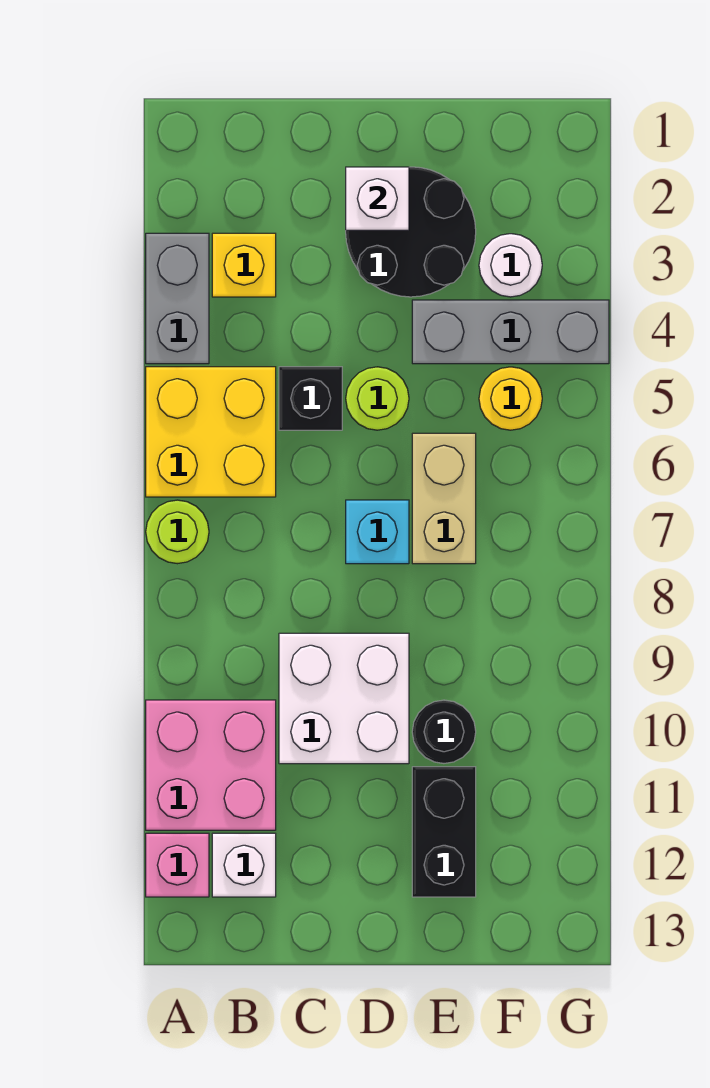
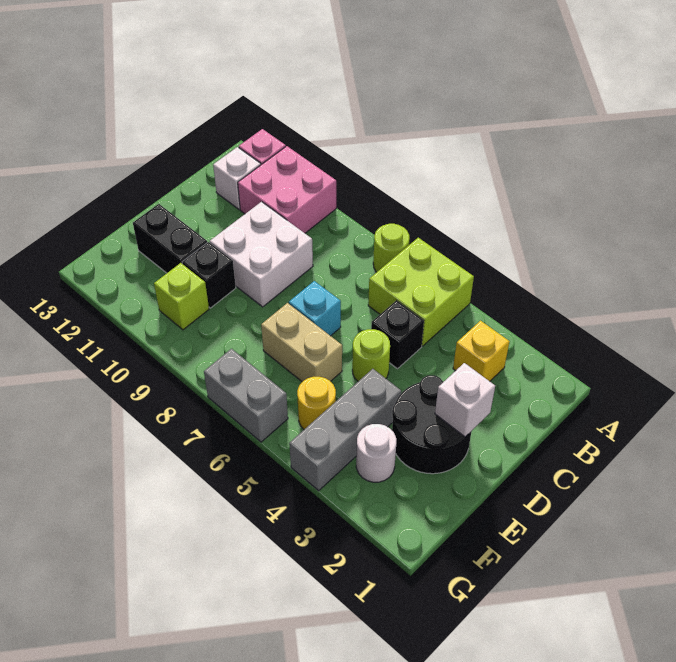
grey brick A3:A4 level 1 -> grey brick G6:G7 level 1
yellow brick A5:B6 level 1 -> lime brick A5:B6 level 1
black round brick E10 level 1 -> black brick E10 level 1
none -> lime brick F10 level 1

